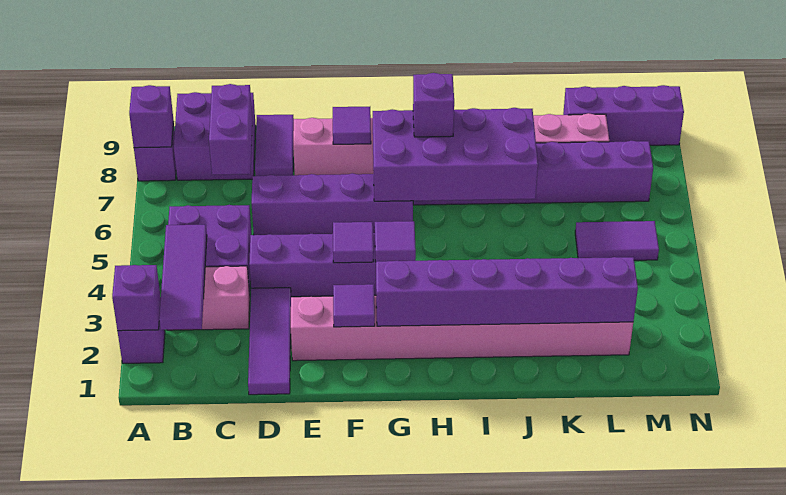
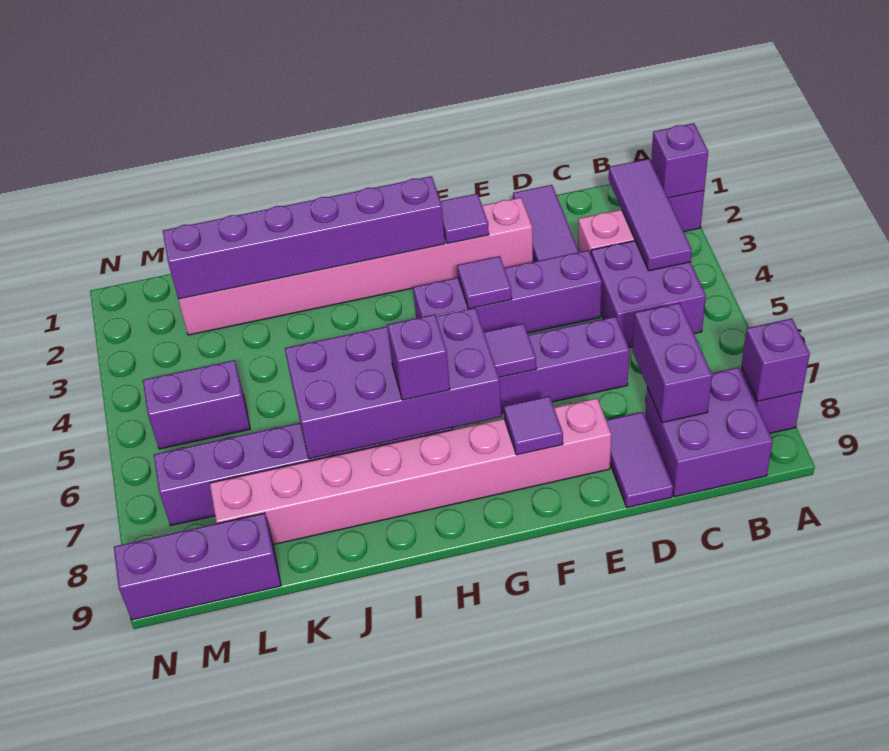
purple tile G4 level 2 -> purple tile F6 level 2
purple tile L5:M5 level 1 -> purple brick L5:M5 level 1

